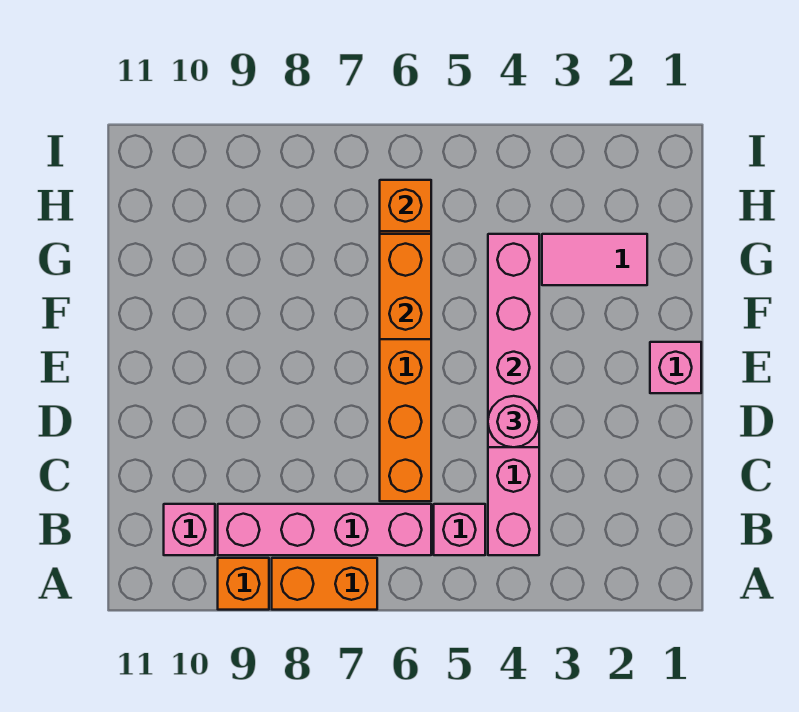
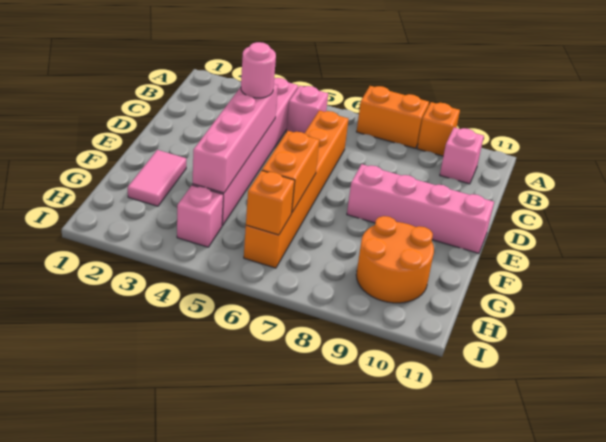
pink brick B6:B9 level 1 -> pink brick E8:E11 level 1
pink brick E1 level 1 -> pink brick H4 level 1
pink tile G2:G3 level 1 -> pink tile F2:G2 level 1
none -> orange round brick G9:H10 level 1

